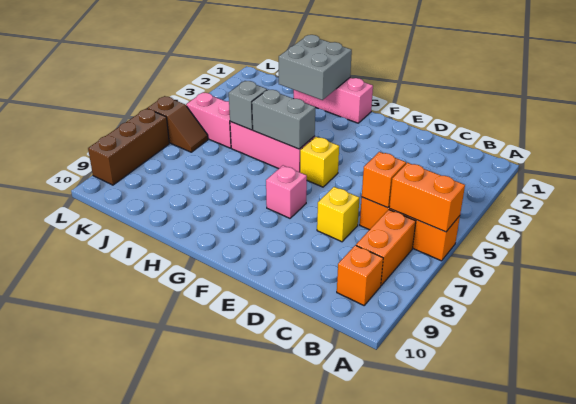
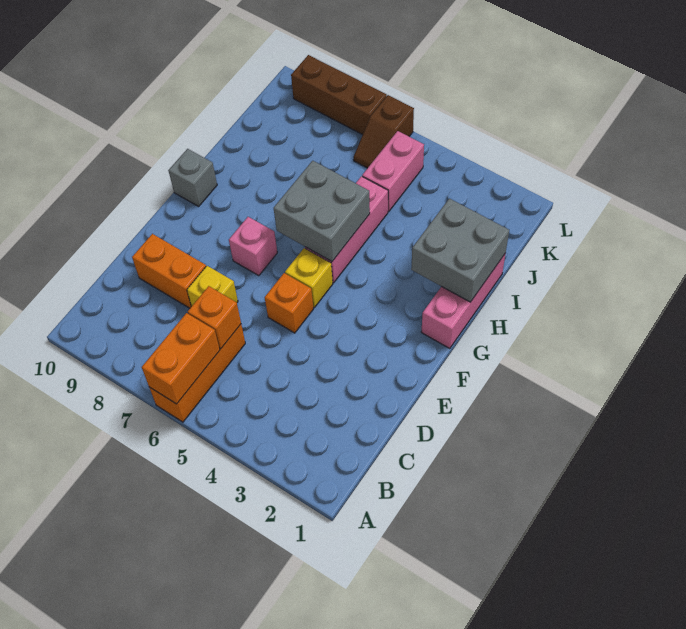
orange brick B7:B8 level 1 -> orange brick D8:D9 level 1
orange brick B9 level 1 -> orange brick E5 level 1
grey brick G5:H5 level 2 -> grey brick G5:H6 level 2
grey brick I5 level 2 -> grey brick G10 level 1

